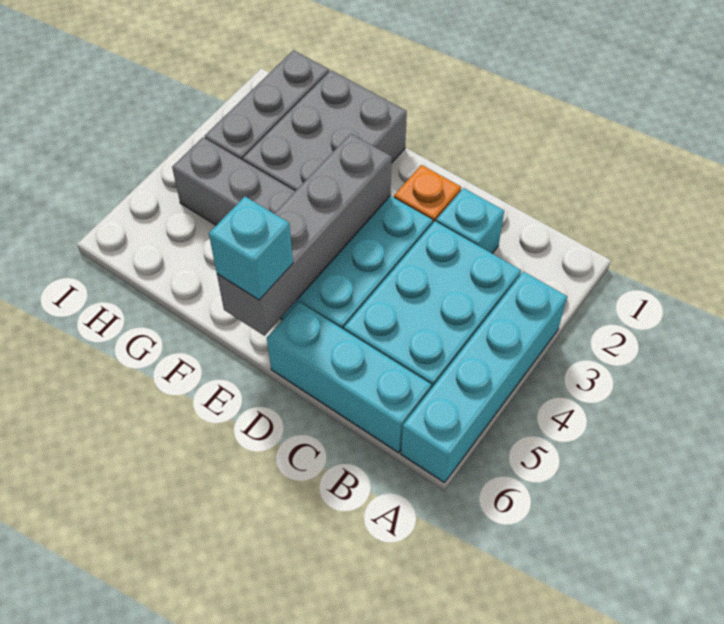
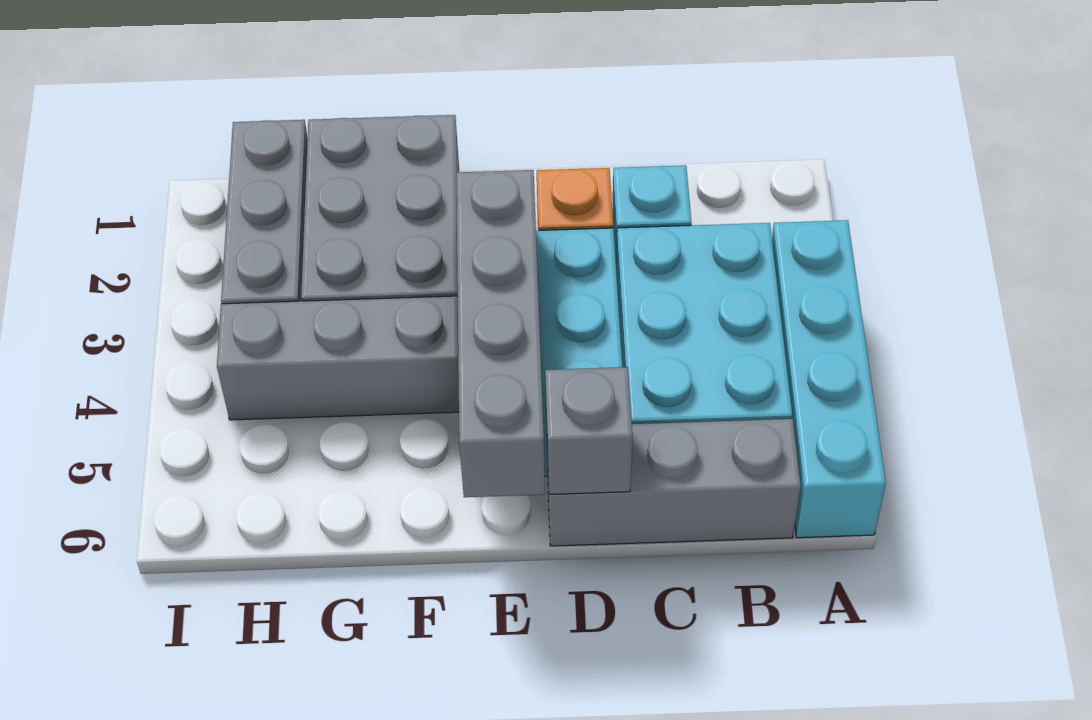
cyan brick B6:D6 level 1 -> grey brick B6:D6 level 1
none -> grey brick D6 level 2
cyan brick E6 level 3 -> none

